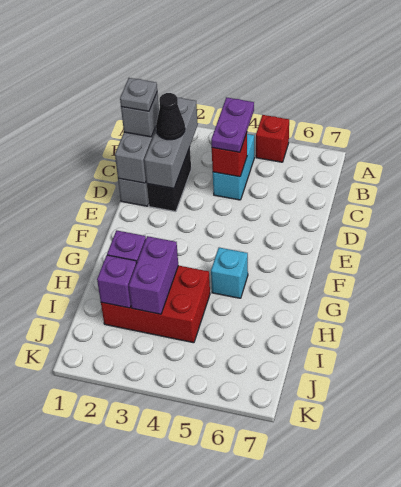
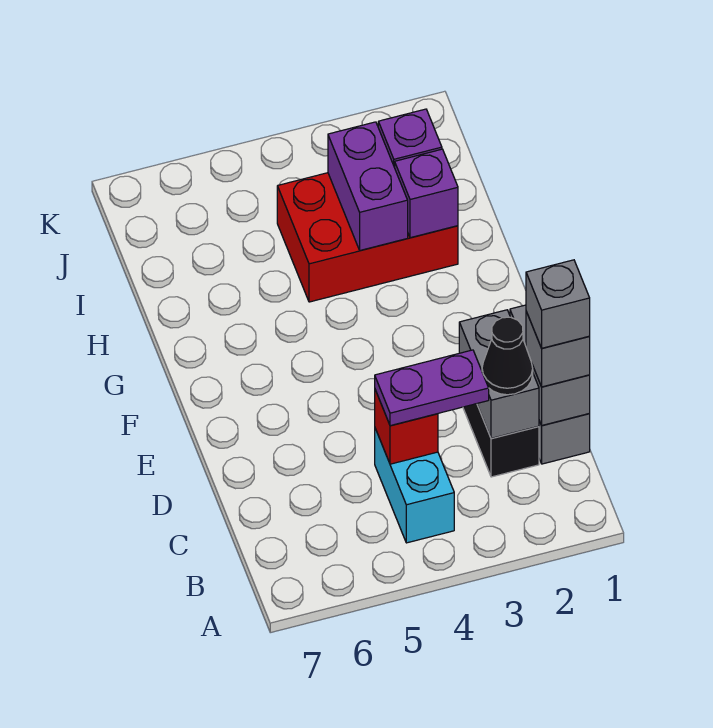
red brick A5 level 1 -> none
grey brick B2:D2 level 2 -> grey brick C2:D2 level 2
purple plate B4:C4 level 3 -> purple plate C3:C4 level 3
grey plate C1 level 4 -> grey brick C1 level 4
cyan brick G5 level 1 -> none

